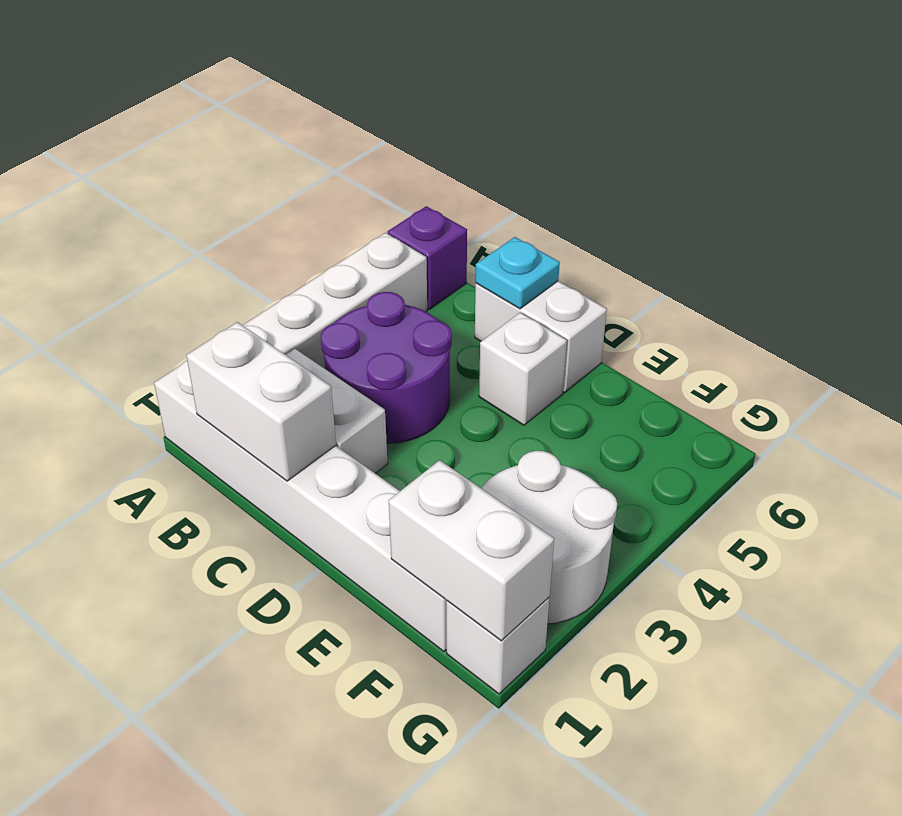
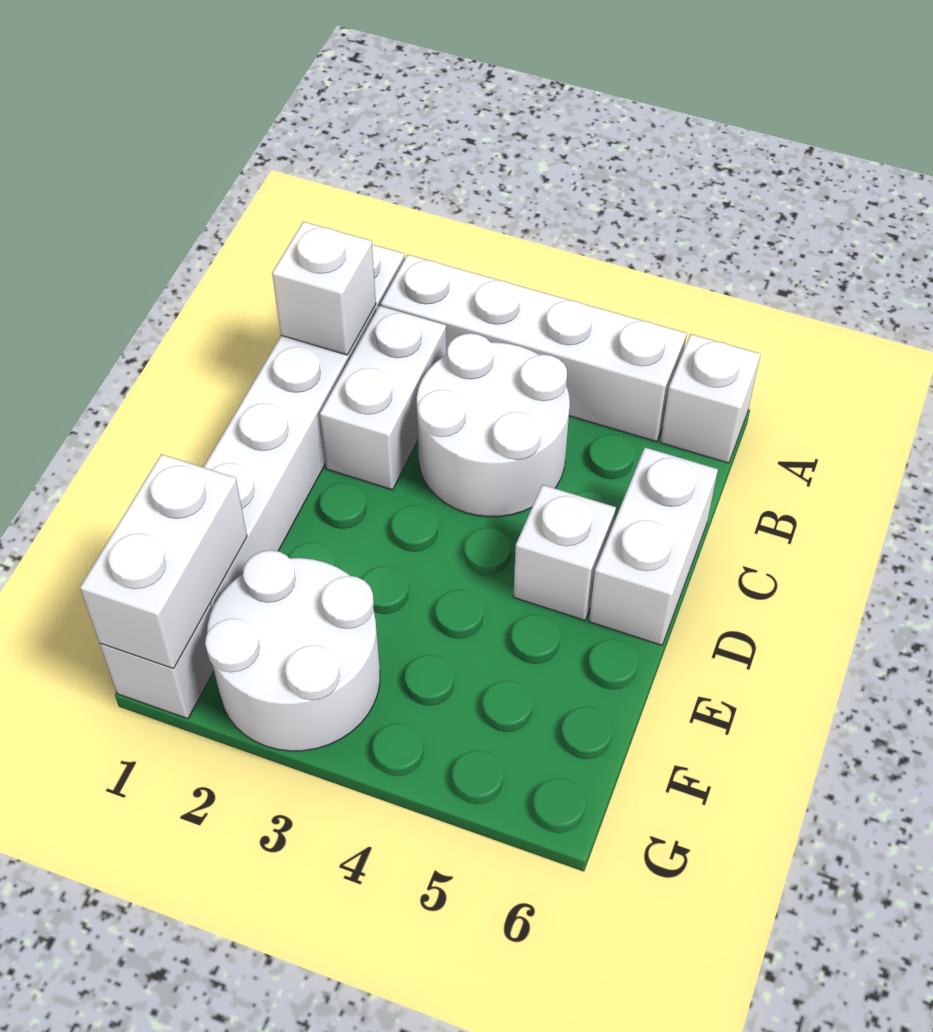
purple brick A6 level 1 -> white brick A6 level 1
white brick B1:C1 level 2 -> white brick B1 level 2
purple round brick B3:C4 level 1 -> white round brick B3:C4 level 1
cyan plate C6 level 2 -> none

